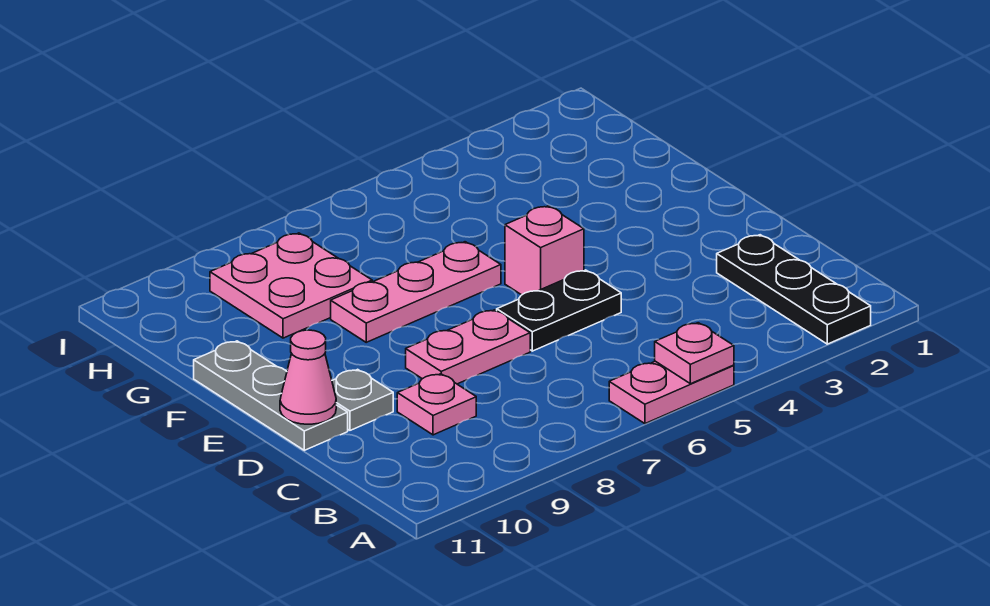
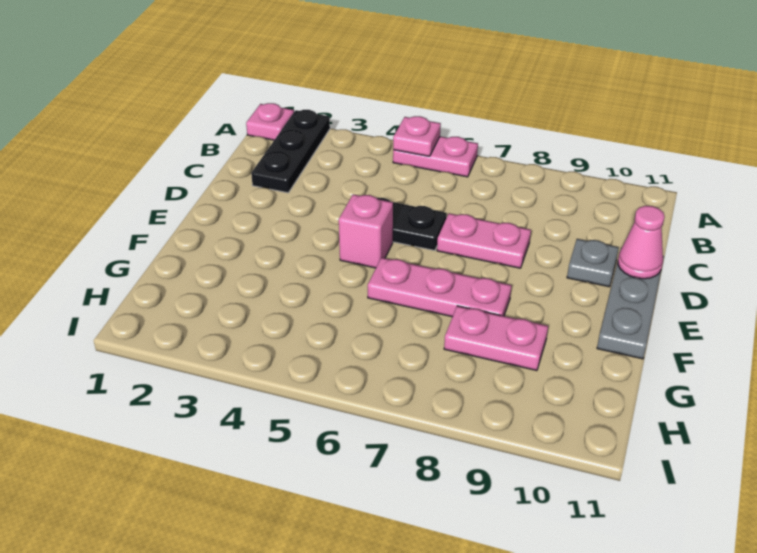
pink plate C9 level 1 -> pink plate A1 level 1
pink plate G8:H9 level 1 -> pink plate G8:G9 level 1

